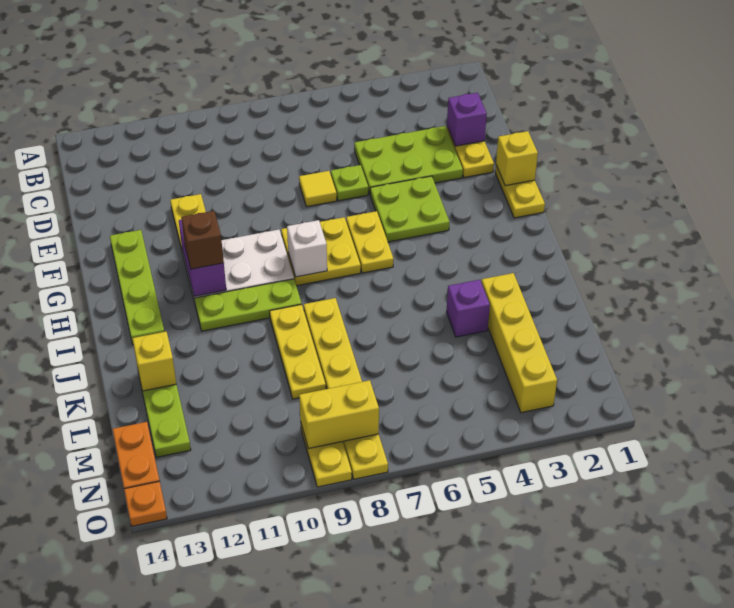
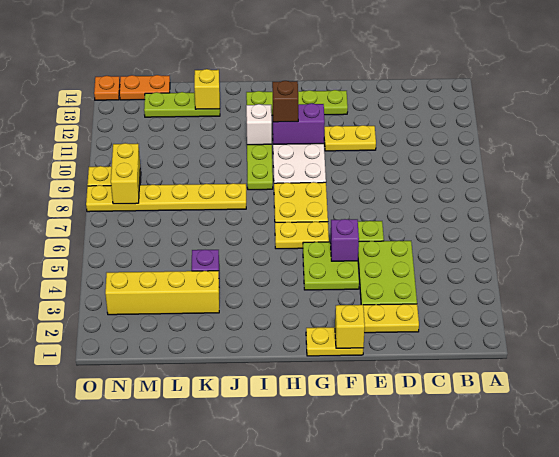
purple brick D2 level 2 -> purple brick F5 level 2
yellow tile E7 level 1 -> none
white brick H8 level 2 -> white brick I11 level 2
yellow plate J9:L9 level 1 -> none

